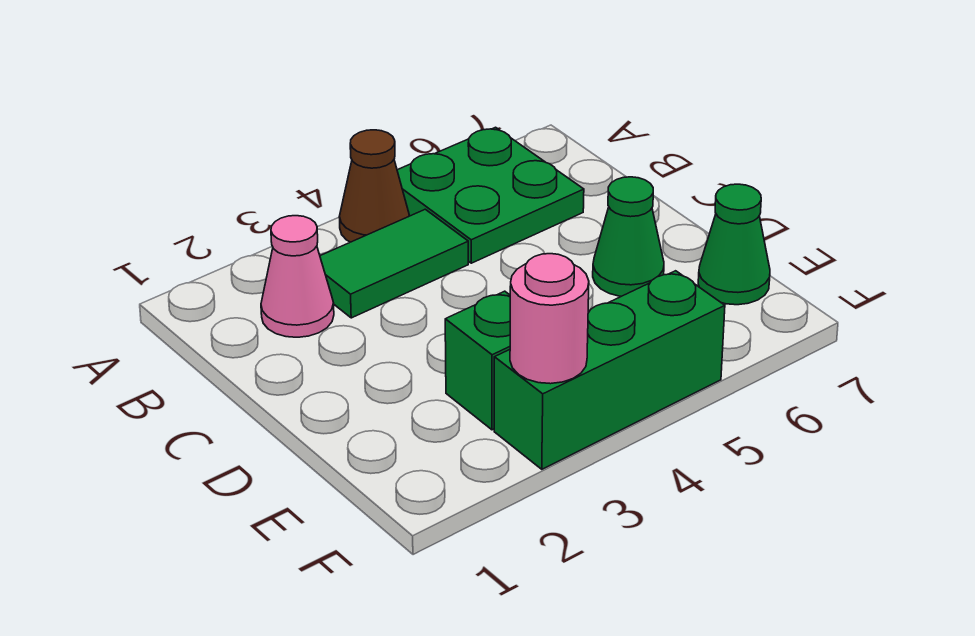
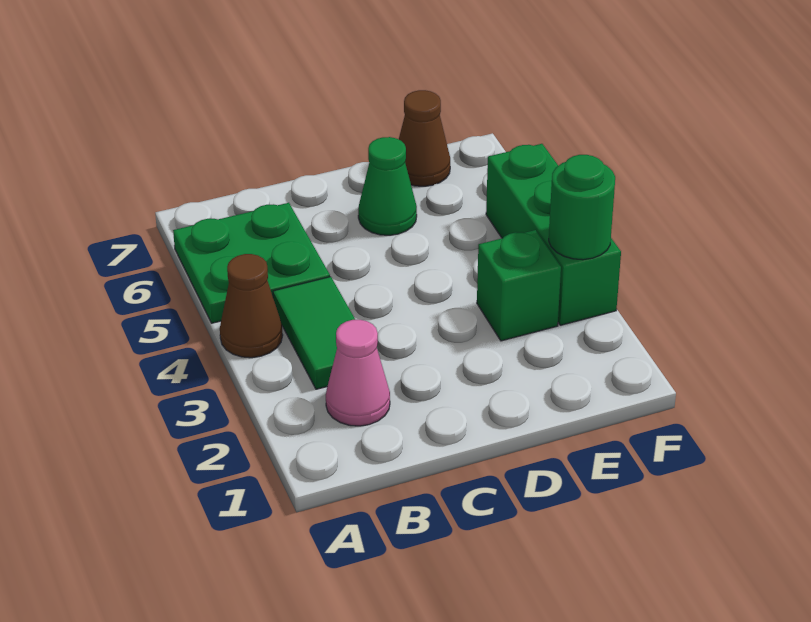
green cone E7 level 1 -> brown cone E7 level 1
pink round brick F3 level 2 -> green round brick F3 level 2

